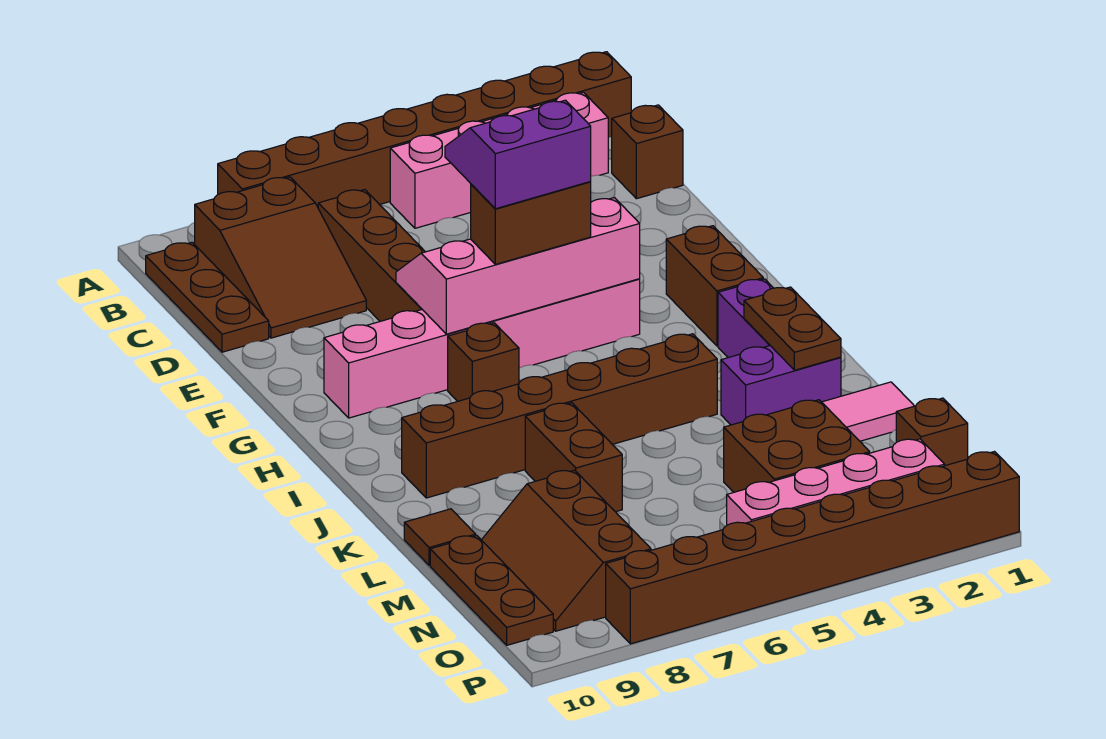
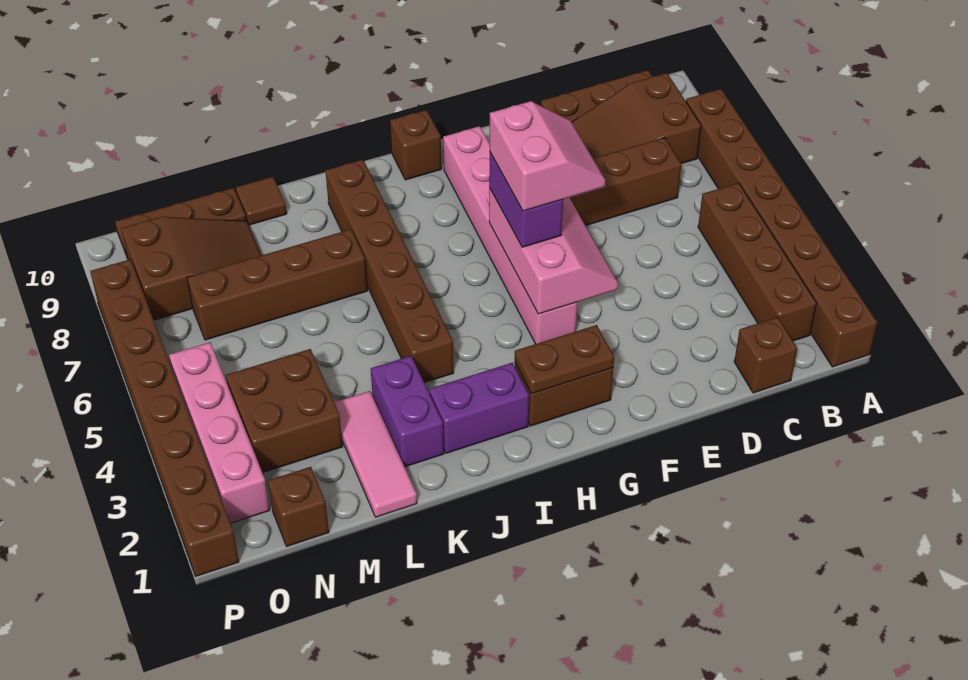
pink brick B2:B5 level 1 -> brown brick B2:B5 level 1
pink slope F4:G7 level 2 top G -> pink slope F4:G6 level 2 top G
purple slope F5:G6 level 4 top G -> pink slope F5:G6 level 4 top G
brown brick G5:G6 level 3 -> purple brick G5:G6 level 3
brown brick H7 level 1 -> brown brick H10 level 1
brown plate J2:K2 level 2 -> brown plate G2:H2 level 2
brown brick K7:L7 level 1 -> brown brick K7:N7 level 1
brown slope M8:O9 level 1 top 8 -> brown slope M8:O9 level 1 top O

